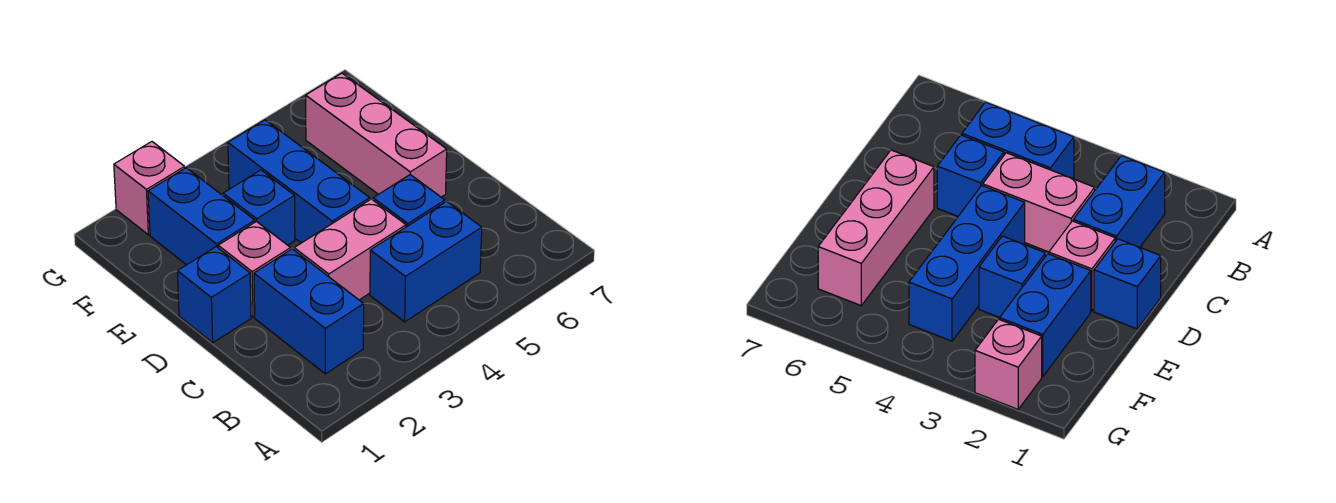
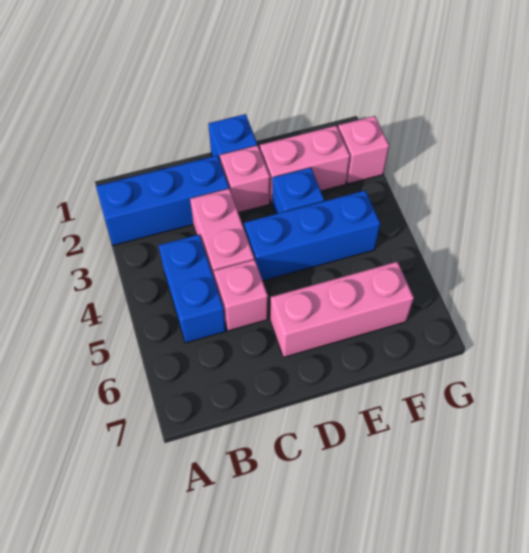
blue brick B2:C2 level 1 -> blue brick A2:C2 level 1
blue brick C5 level 1 -> pink brick C5 level 1
blue brick E2:F2 level 1 -> pink brick E2:F2 level 1

